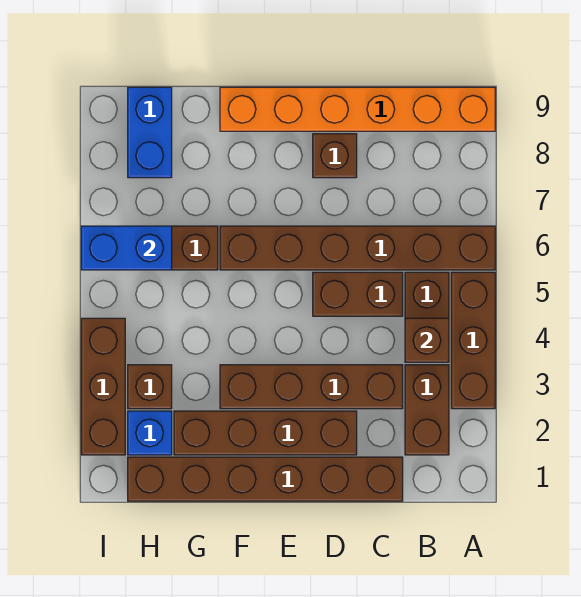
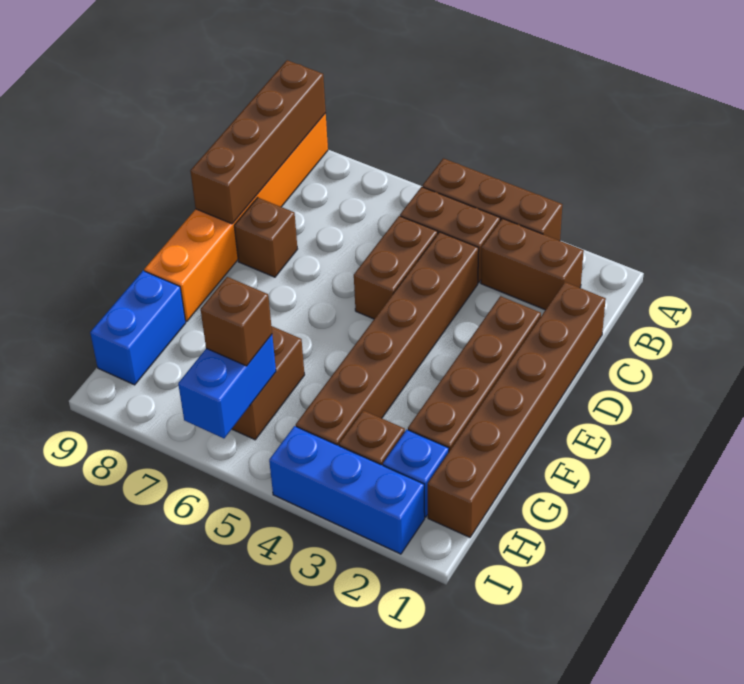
brown brick A6:F6 level 1 -> brown brick C4:H4 level 1
brown brick B4 level 2 -> brown brick H6 level 3
brown brick C3:F3 level 1 -> brown brick A9:D9 level 2
blue brick H8:H9 level 1 -> blue brick G9:H9 level 1
brown brick I2:I4 level 1 -> blue brick I2:I4 level 1

